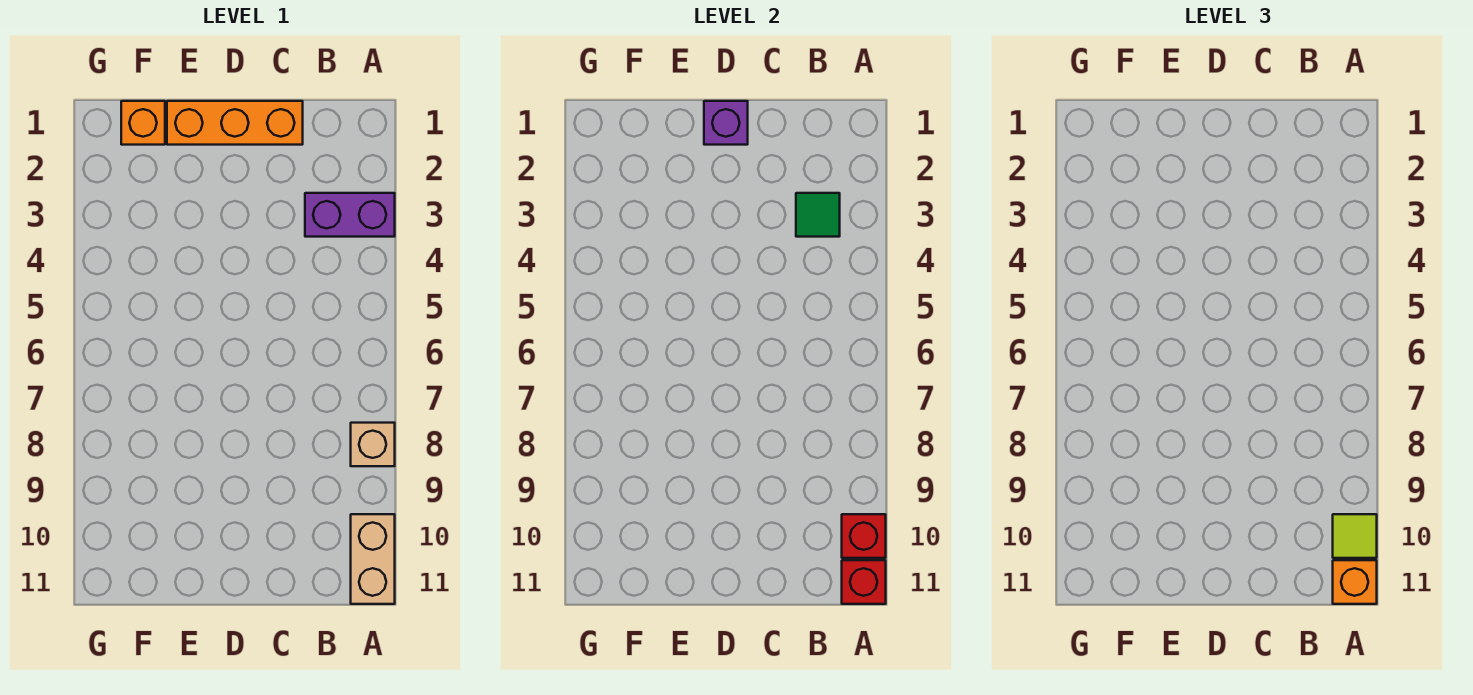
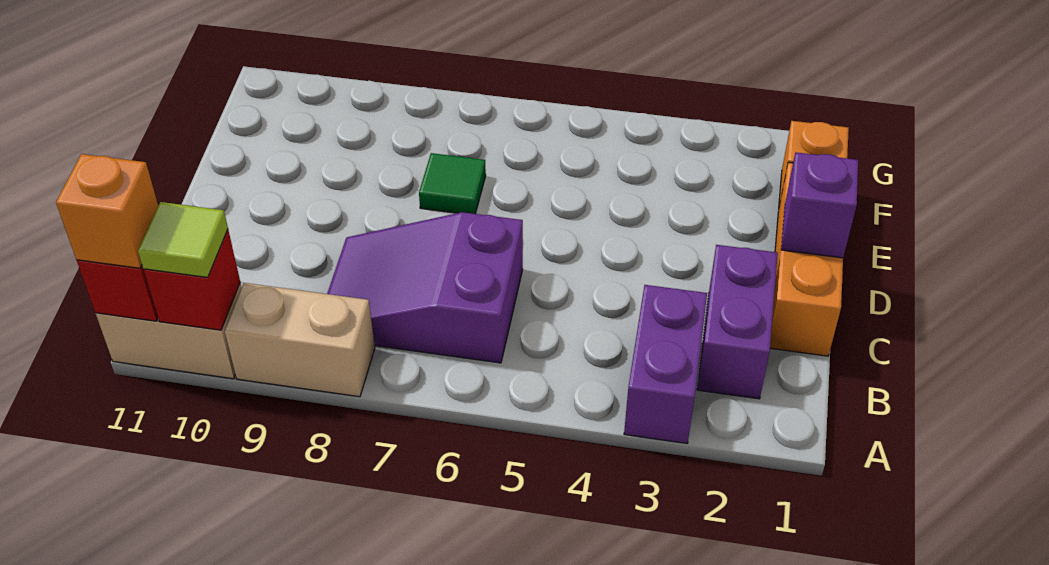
tan brick A8 level 1 -> tan brick A8:A9 level 1
none -> purple brick B2:C2 level 1
green tile B3 level 2 -> green tile E7 level 1
none -> purple slope B6:C8 level 1 top 6

